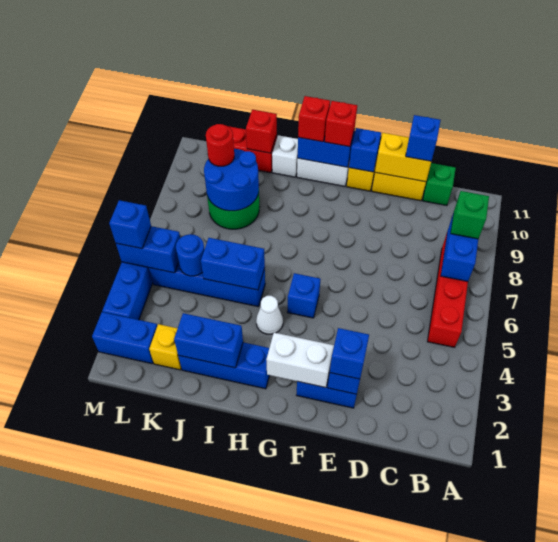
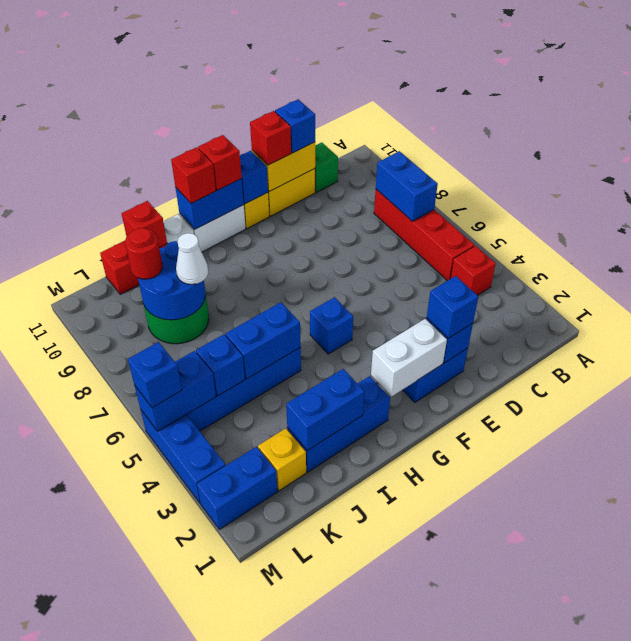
none -> red brick B4 level 1
green brick B8 level 3 -> none
none -> red brick E11 level 3
white cone H4 level 1 -> white cone J8 level 3
blue round brick K5 level 2 -> blue brick K5 level 2

